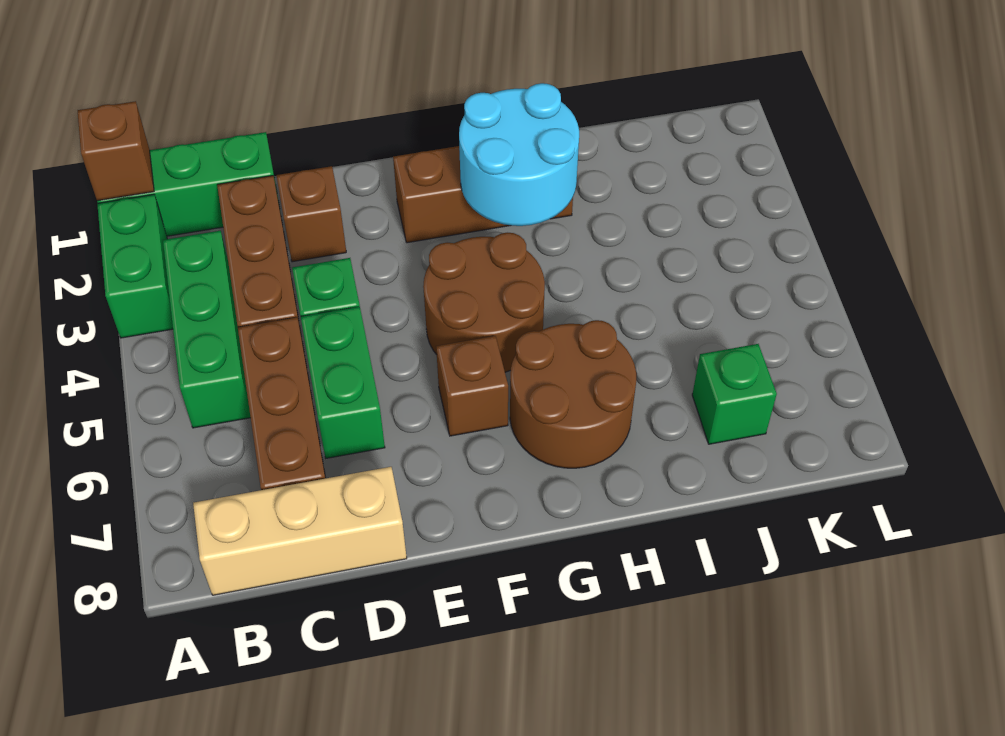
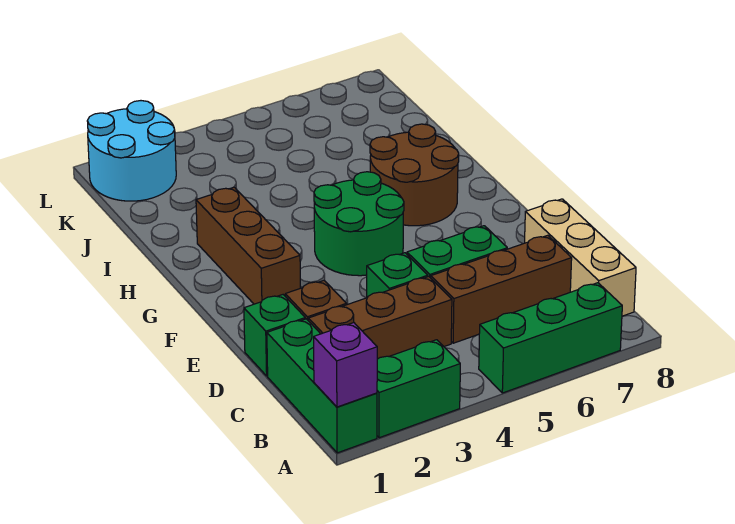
brown brick A1 level 2 -> purple brick A1 level 2
green brick B3:B5 level 1 -> green brick A5:A7 level 1
brown round brick F4:G5 level 1 -> green round brick F4:G5 level 1
brown brick F6 level 1 -> none
cyan round brick G2:H3 level 2 -> cyan round brick K1:L2 level 1
green brick J7 level 1 -> green brick D1 level 1

